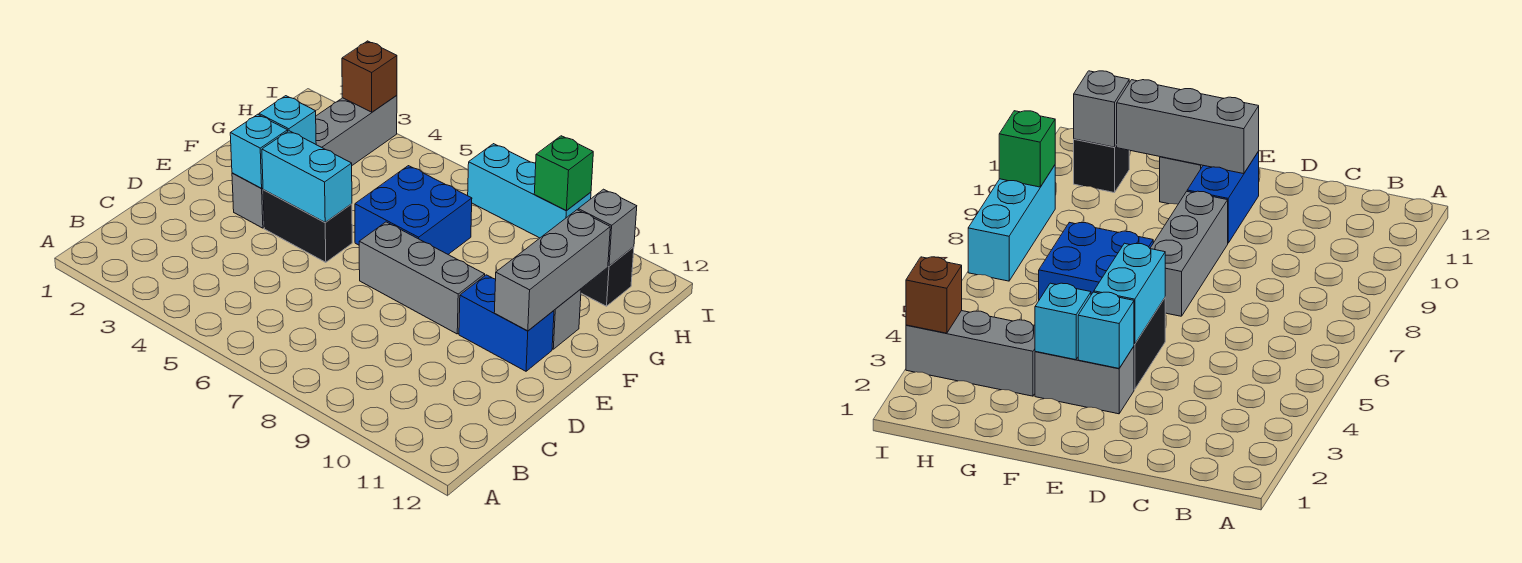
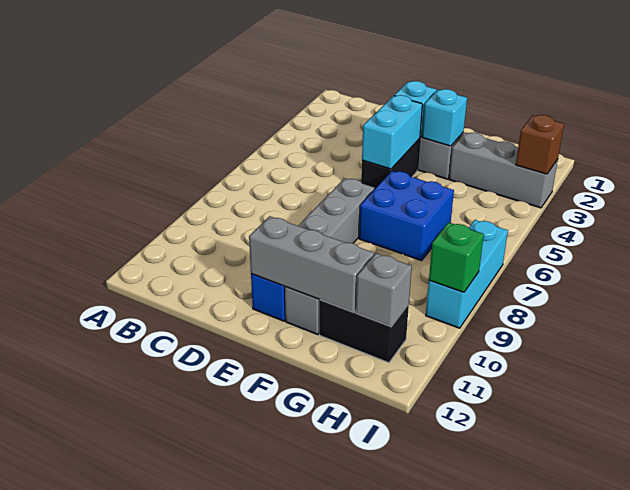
black brick H11 level 1 -> black brick G11:H11 level 1

